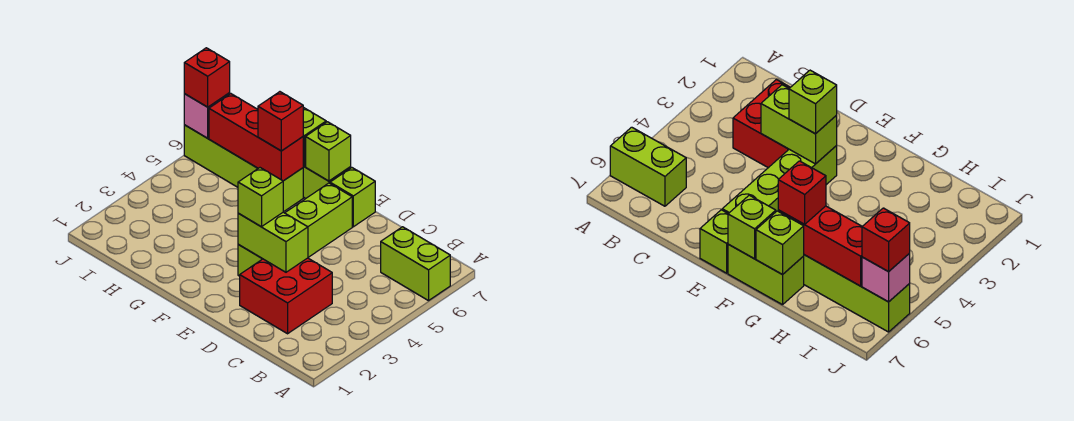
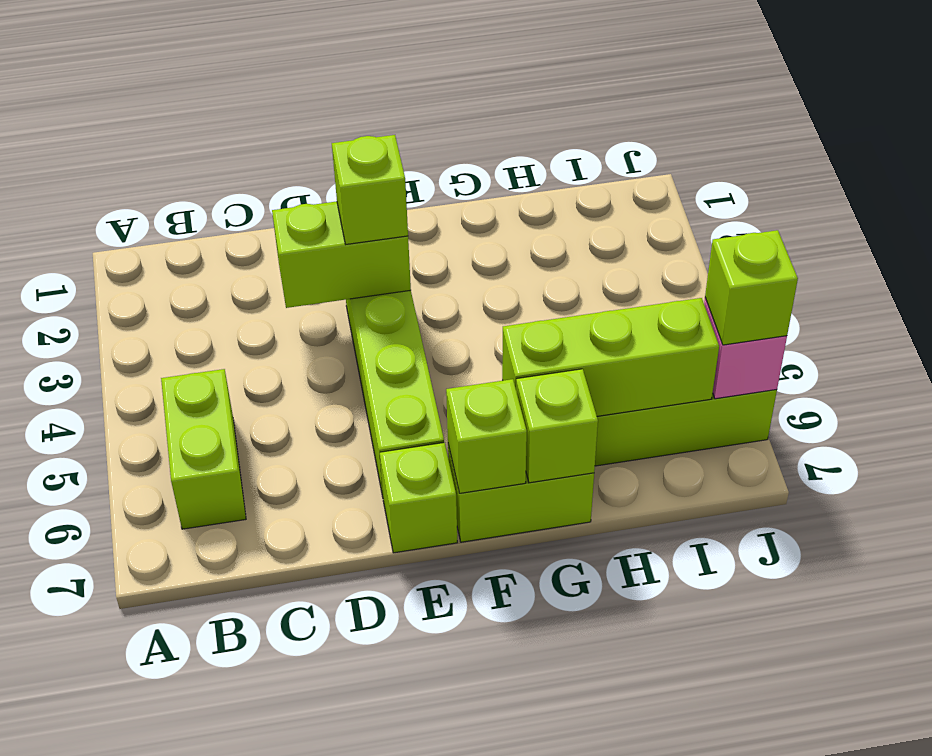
lime brick A6:B6 level 1 -> lime brick B5:B6 level 1
red brick C2:D3 level 1 -> none
red brick G6:I6 level 2 -> lime brick G6:I6 level 2
red brick G6 level 3 -> none
red brick J6 level 3 -> lime brick J6 level 3

